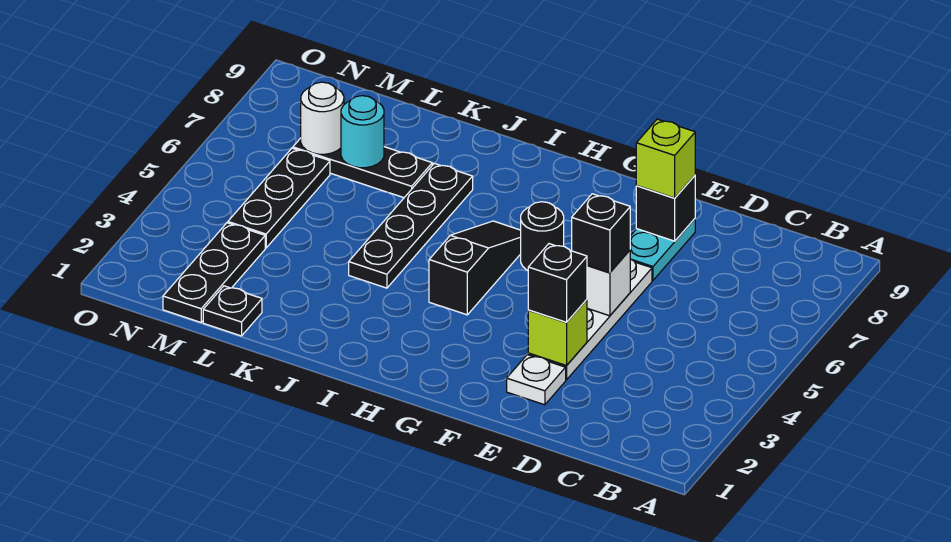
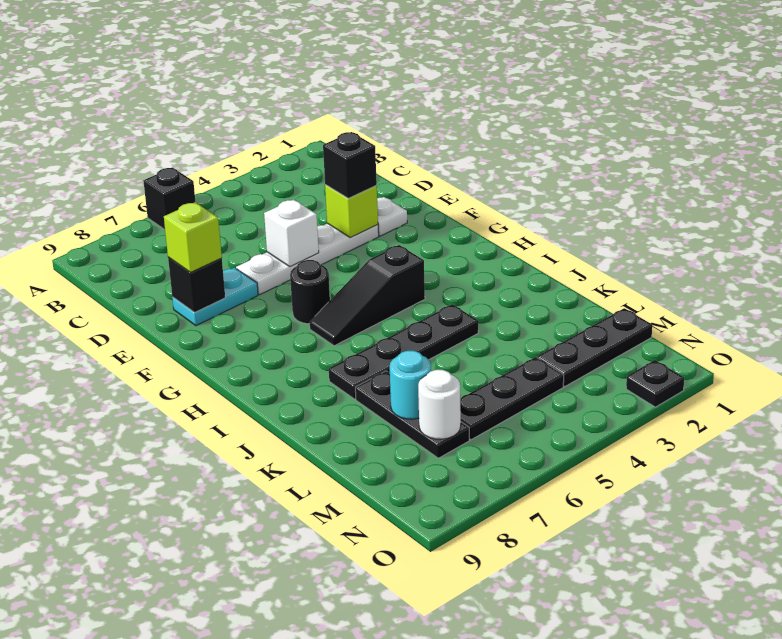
black brick E5 level 3 -> black brick A6 level 1
black plate L1 level 1 -> black plate O2 level 1

